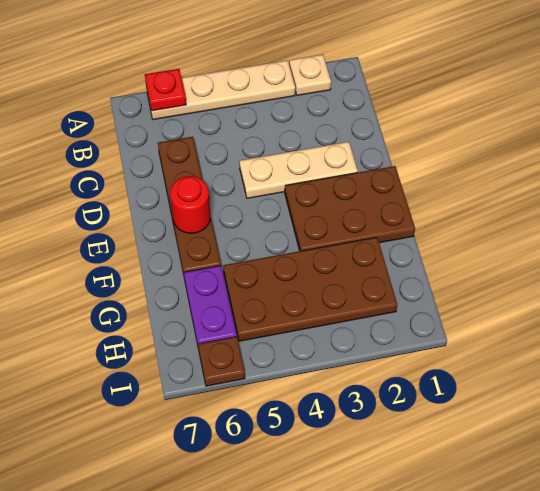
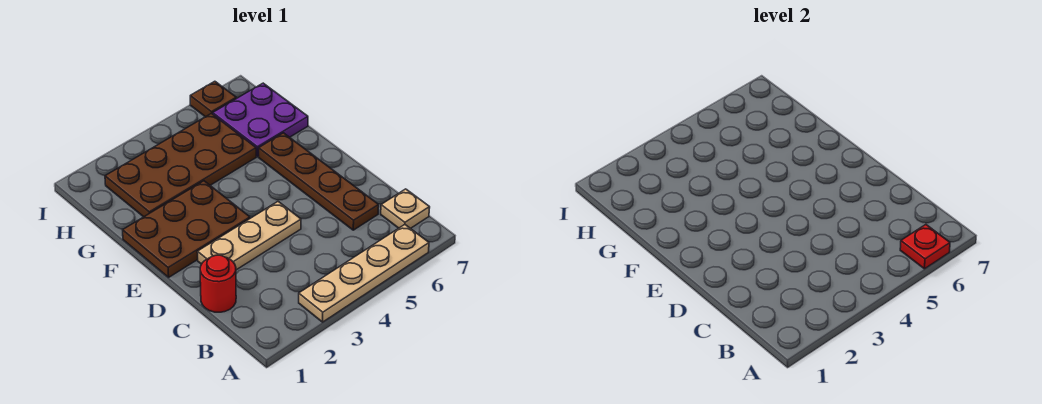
tan plate A2 level 1 -> tan plate B7 level 1
red round brick E6 level 2 -> red round brick C1 level 1
purple plate G6:H6 level 1 -> purple plate G6:H7 level 1

